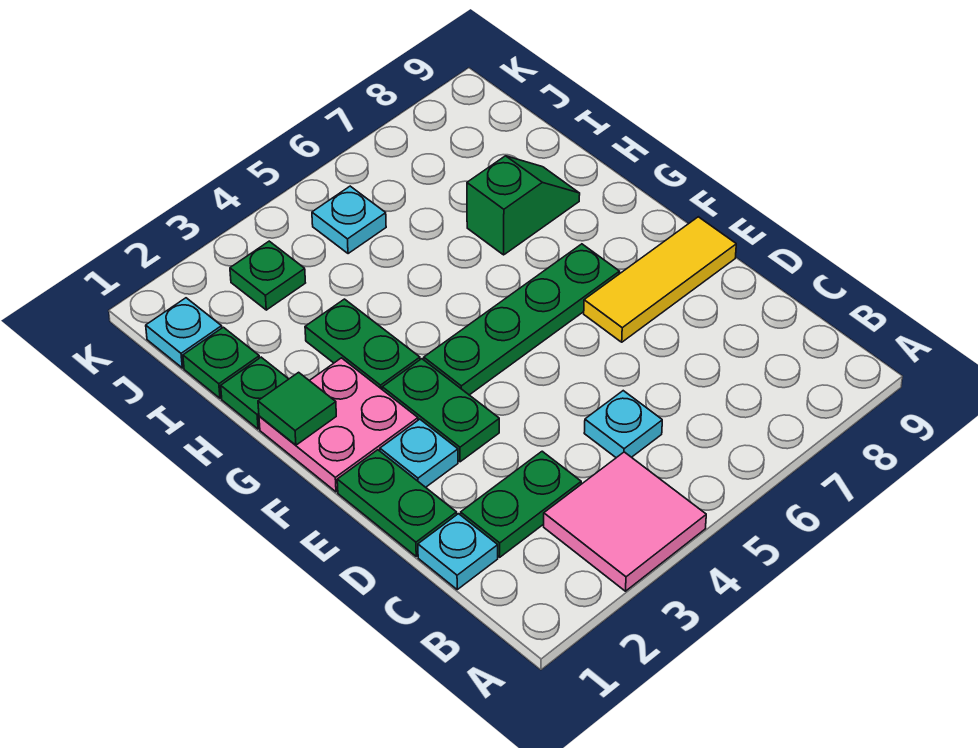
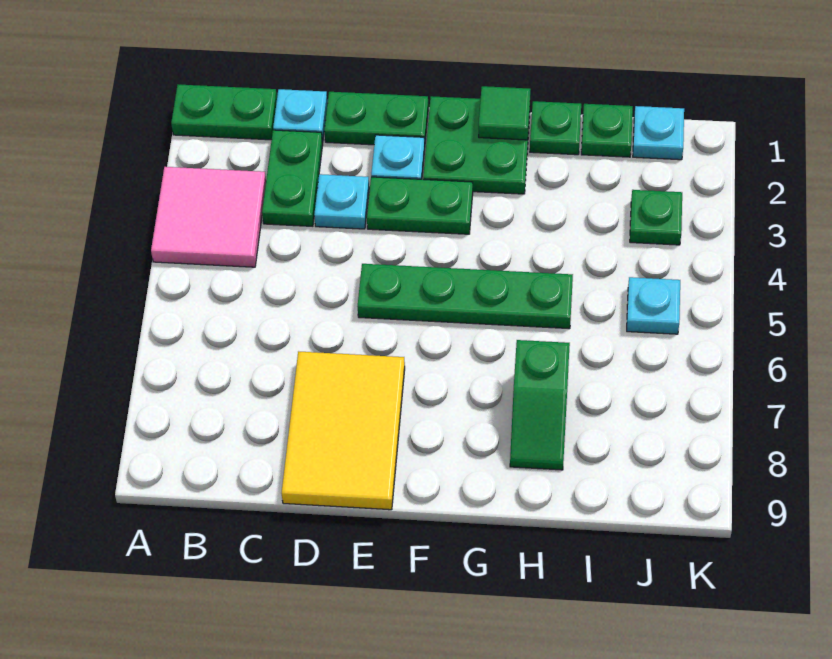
cyan plate C5 level 1 -> cyan plate D3 level 1
yellow tile E7:E9 level 1 -> yellow tile D7:E9 level 1
pink plate F1:G2 level 1 -> green plate F1:G2 level 1
green plate F4:F7 level 1 -> green plate E5:H5 level 1
green plate G3:H3 level 1 -> green plate A1:B1 level 1

